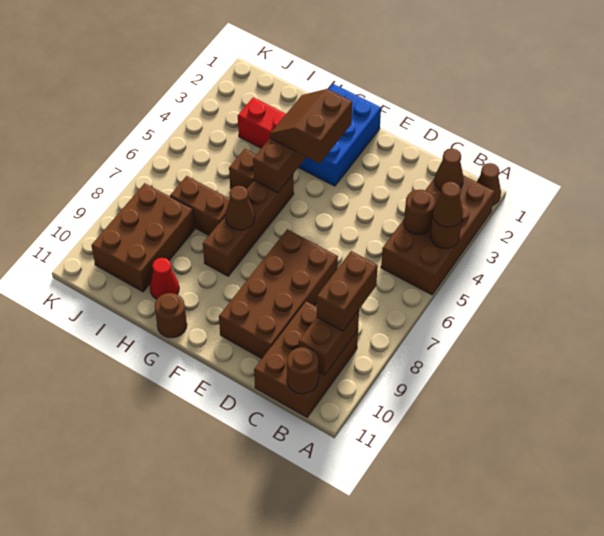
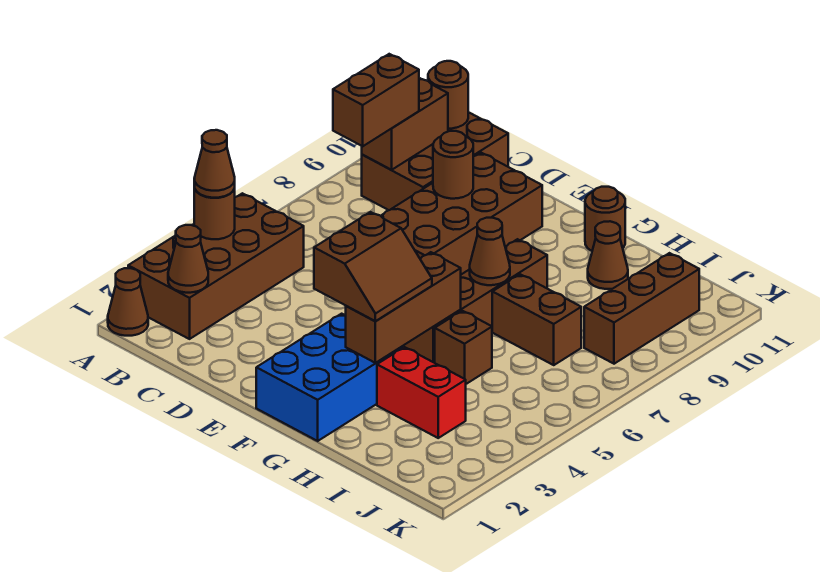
brown round brick B4 level 2 -> brown round brick D9 level 2
red cone H10 level 1 -> brown cone H10 level 1
brown brick I8:J10 level 1 -> brown brick J8:J10 level 1

